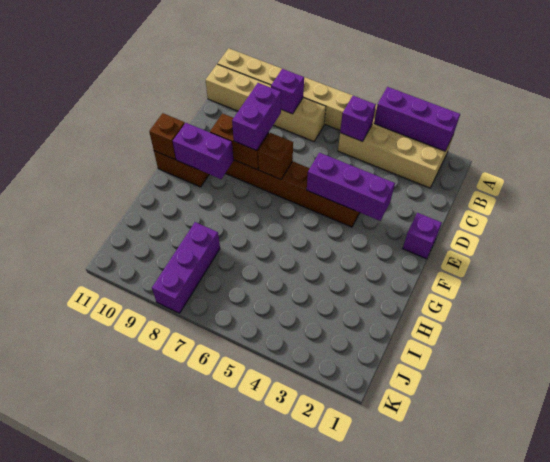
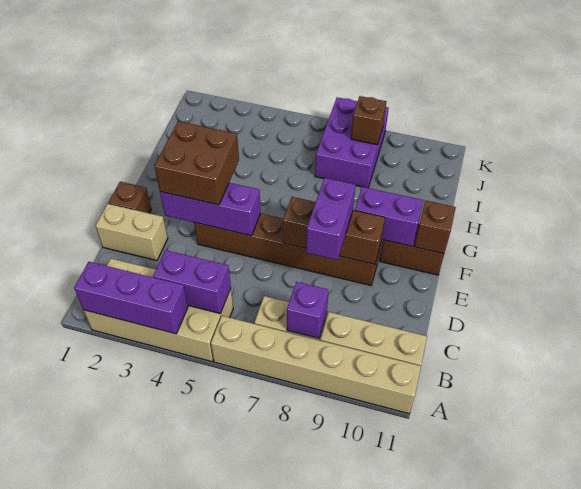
purple brick B5 level 2 -> purple brick B4:B5 level 2
none -> tan brick D1:D2 level 1
purple brick E1 level 1 -> brown brick E1 level 1
none -> brown brick E3:F4 level 3
purple brick I8:K8 level 1 -> purple brick I7:K8 level 1
none -> brown brick J8 level 2

